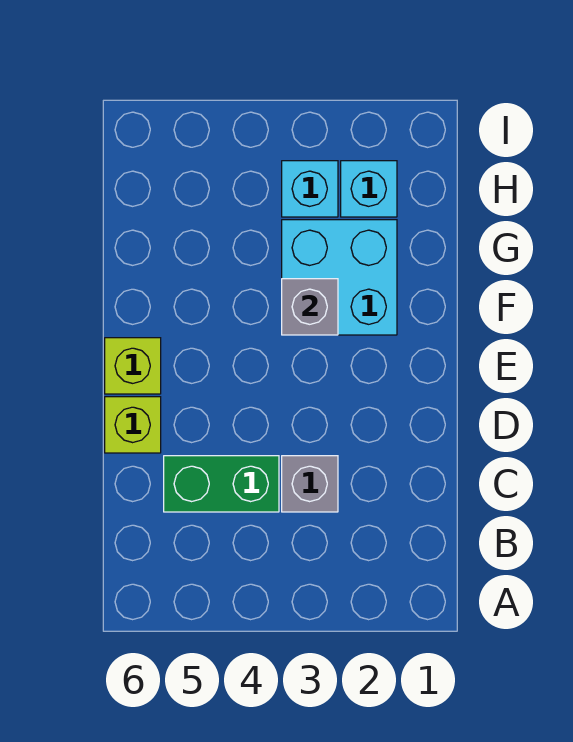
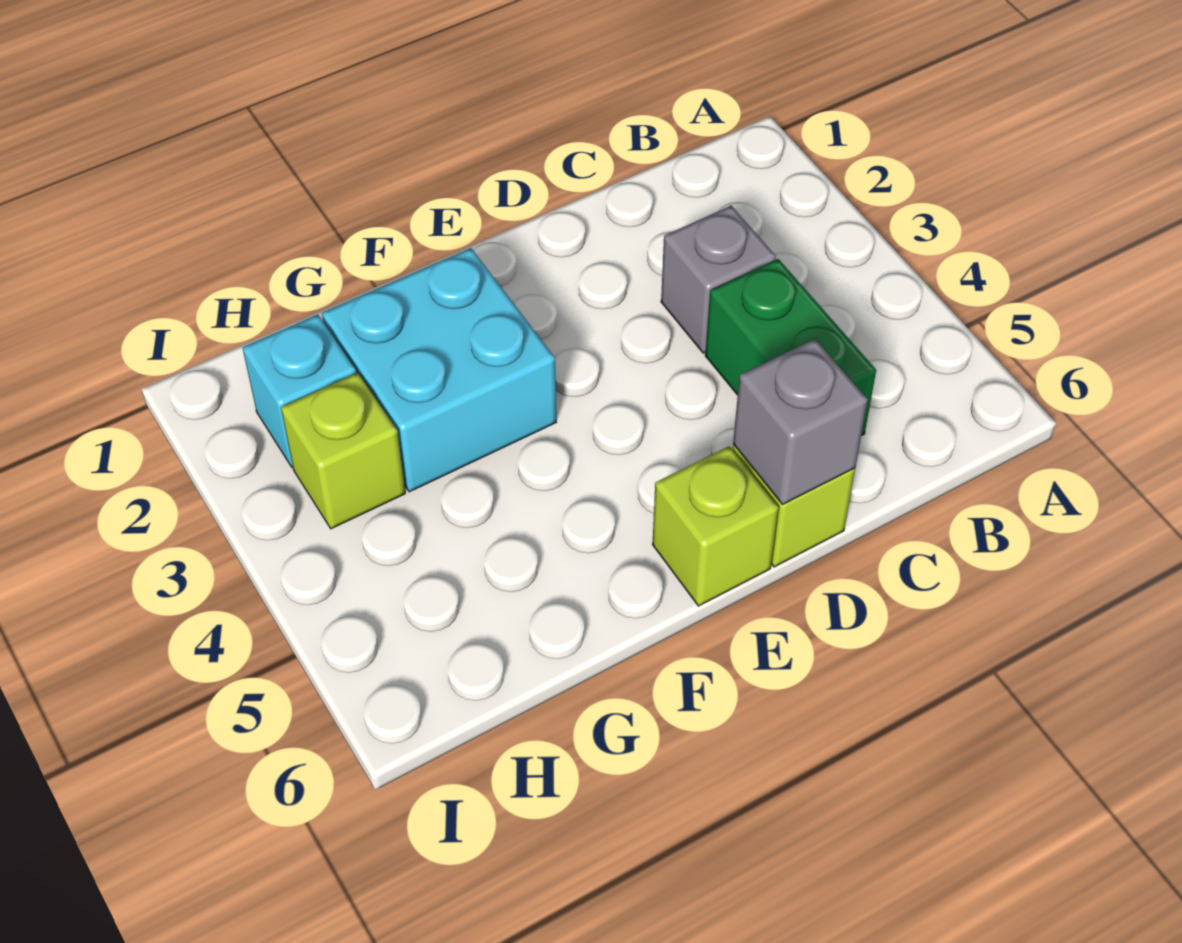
grey brick F3 level 2 -> grey brick D6 level 2
cyan brick H3 level 1 -> lime brick H3 level 1

